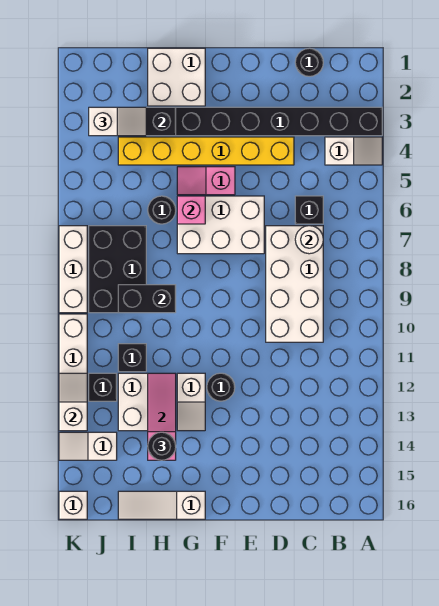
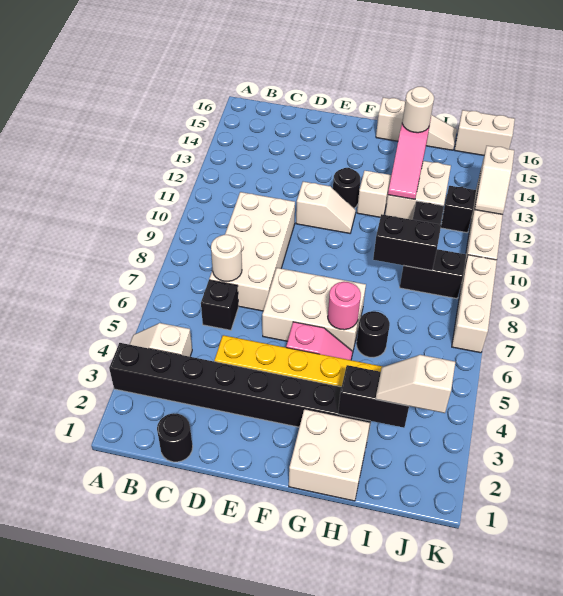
pink brick G6 level 2 -> pink round brick G6 level 2
black round brick H14 level 3 -> white round brick H14 level 3
black brick I7:J9 level 1 -> black brick I9:J9 level 1
white slope J14:K14 level 1 top J -> white slope E11:F11 level 1 top E
white brick K16 level 1 -> white brick J16:K16 level 1

